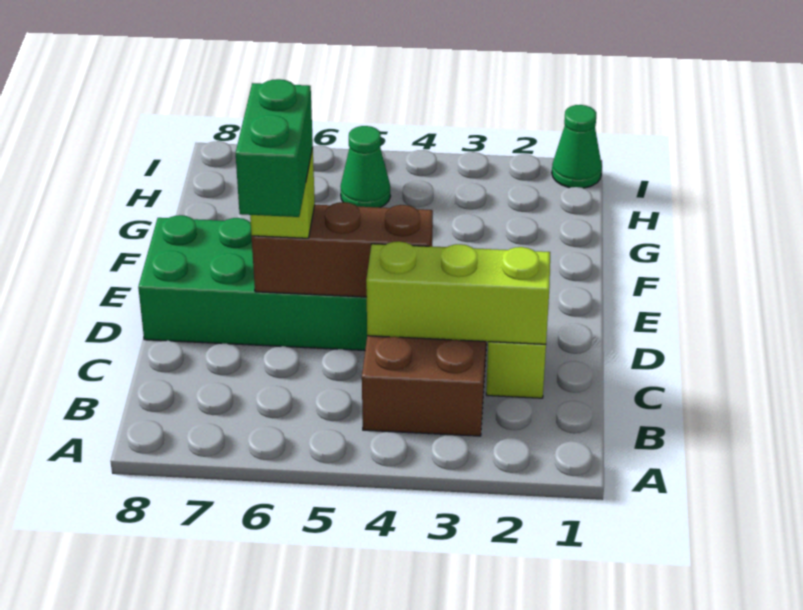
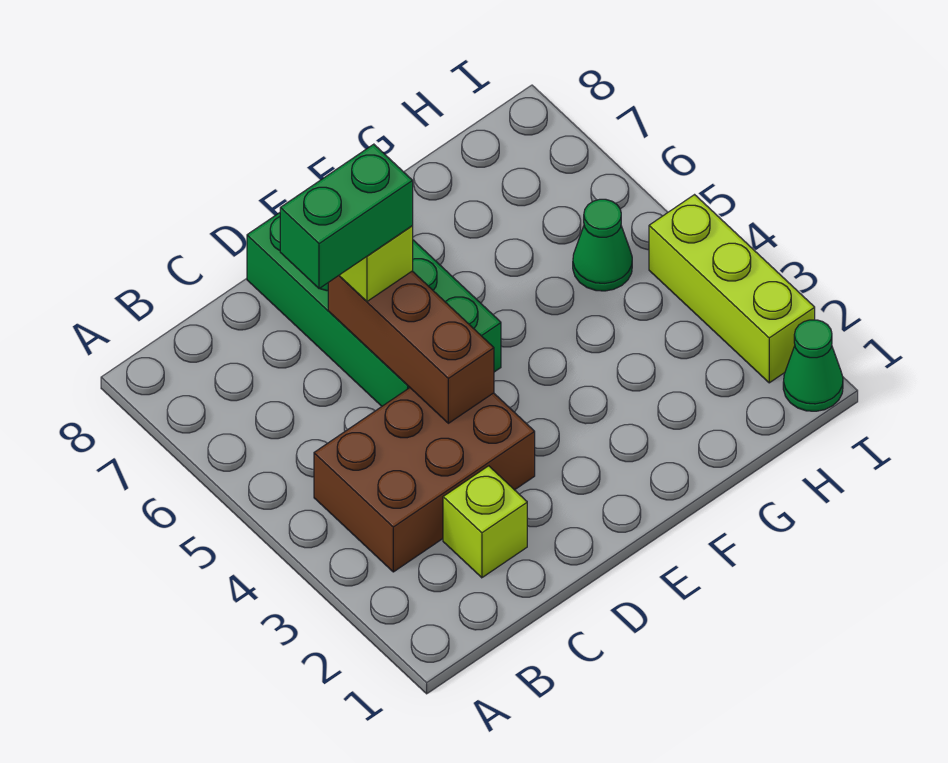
lime brick C2:C4 level 2 -> lime brick I2:I4 level 1

